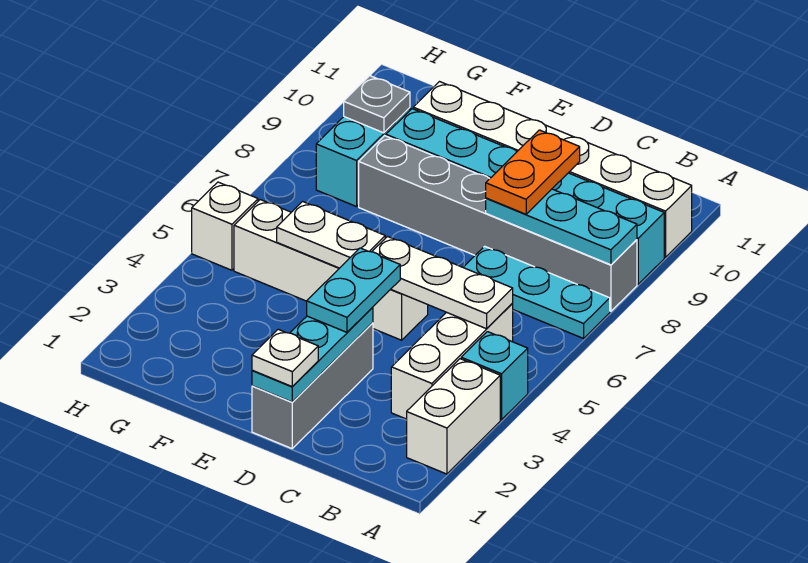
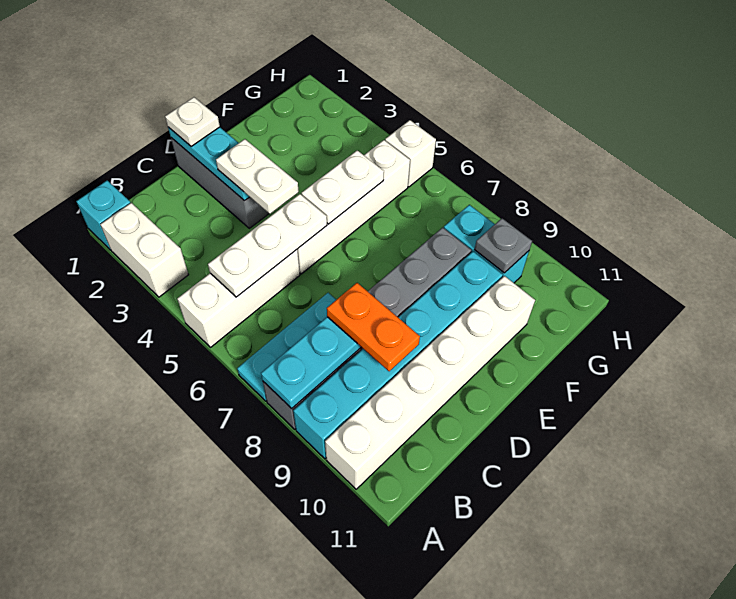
cyan brick A4 level 1 -> cyan brick A1 level 1
white brick B3:B5 level 1 -> white brick A5:C5 level 1
cyan plate D3:D4 level 3 -> white plate D3:D4 level 3

